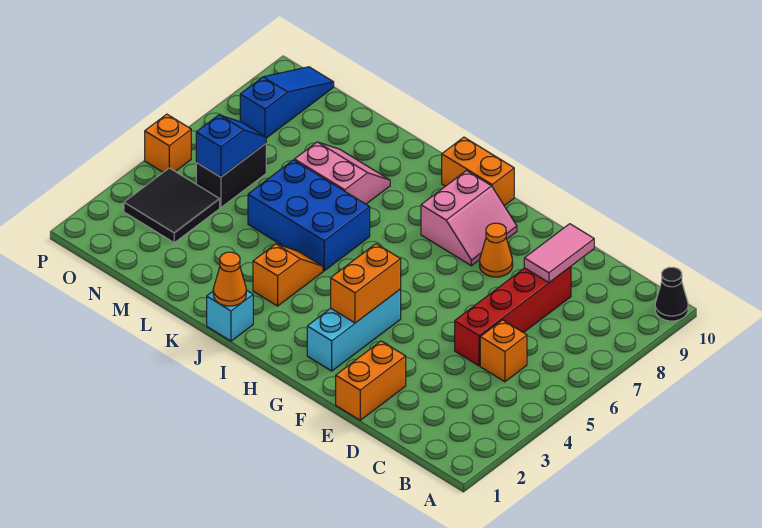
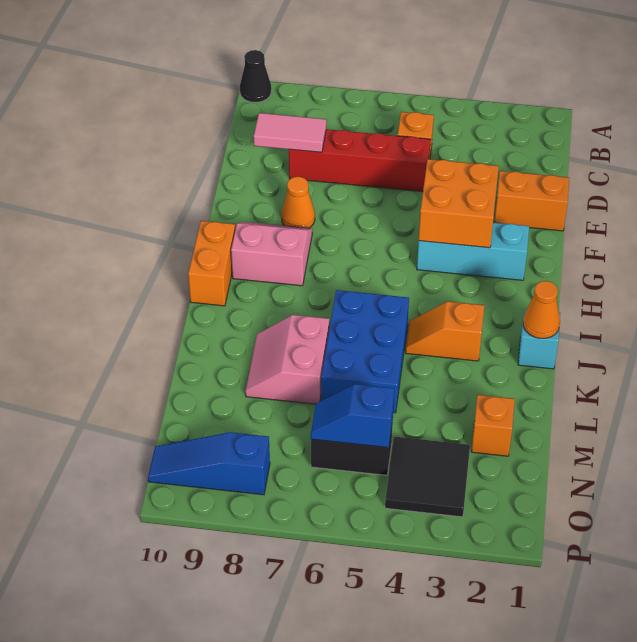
orange brick G3:G4 level 2 -> orange brick F3:G4 level 2
orange brick P5 level 1 -> orange brick M2 level 1

